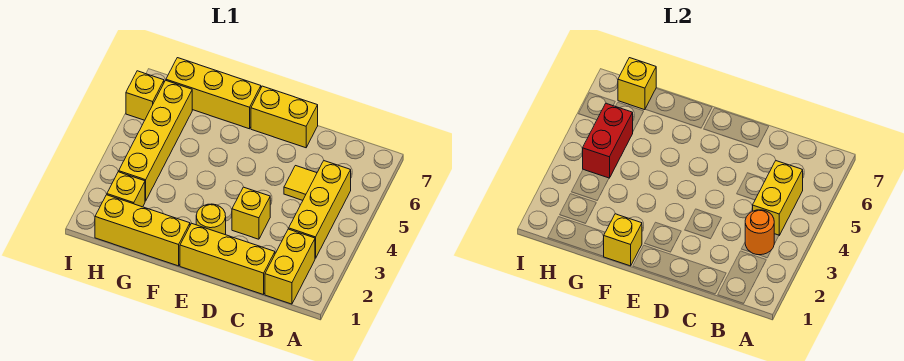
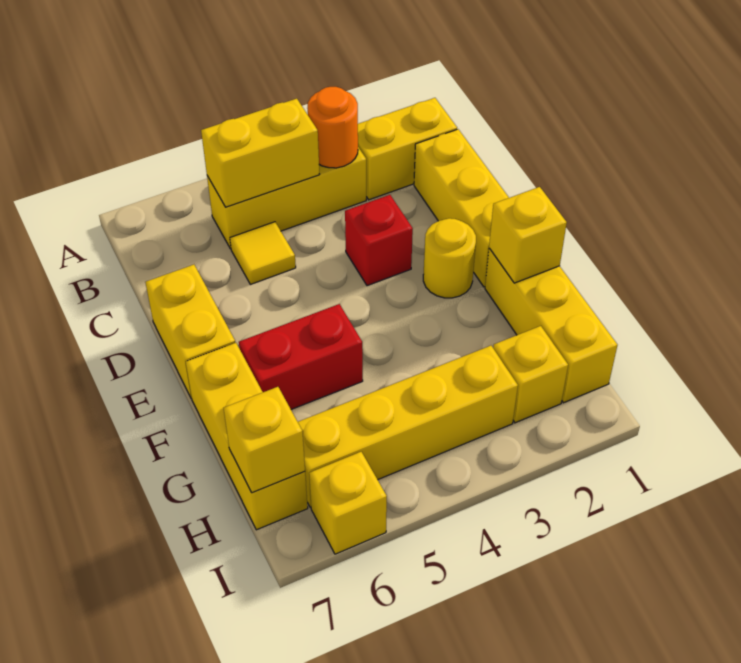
yellow brick D3 level 1 -> red brick D3 level 1
red brick H4:H5 level 2 -> red brick F5:F6 level 1

